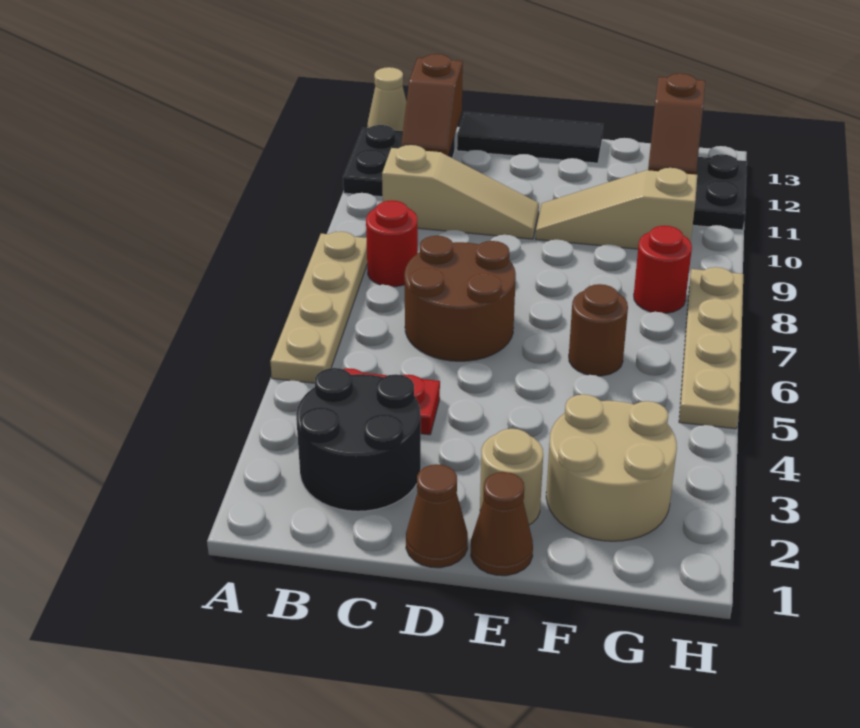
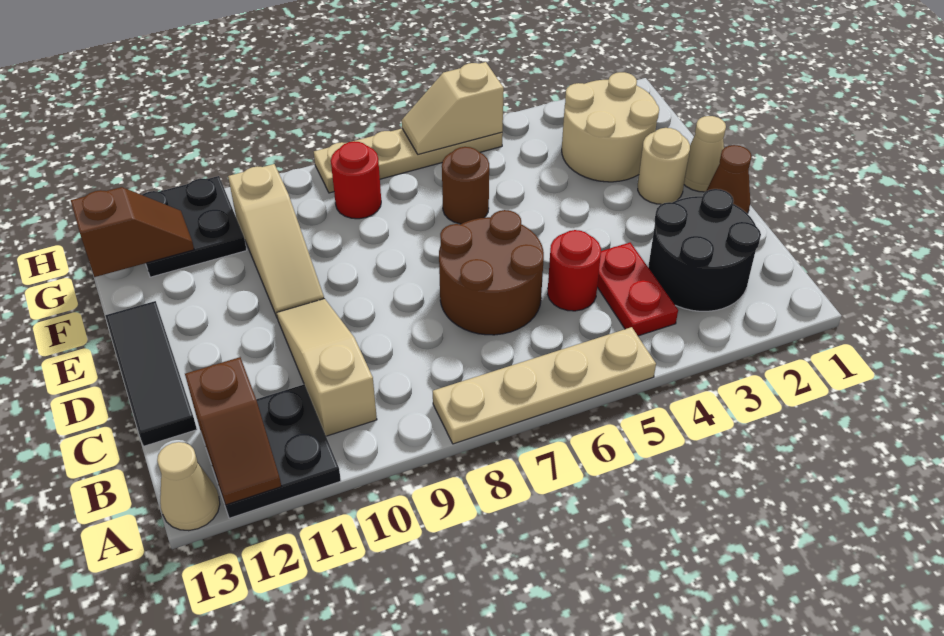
red round brick B8 level 1 -> red round brick C5 level 1
brown slope B12:B13 level 2 top 13 -> brown slope A12:B12 level 2 top B
brown cone E1 level 1 -> tan cone E1 level 1
none -> tan slope H5:H6 level 2 top 5

